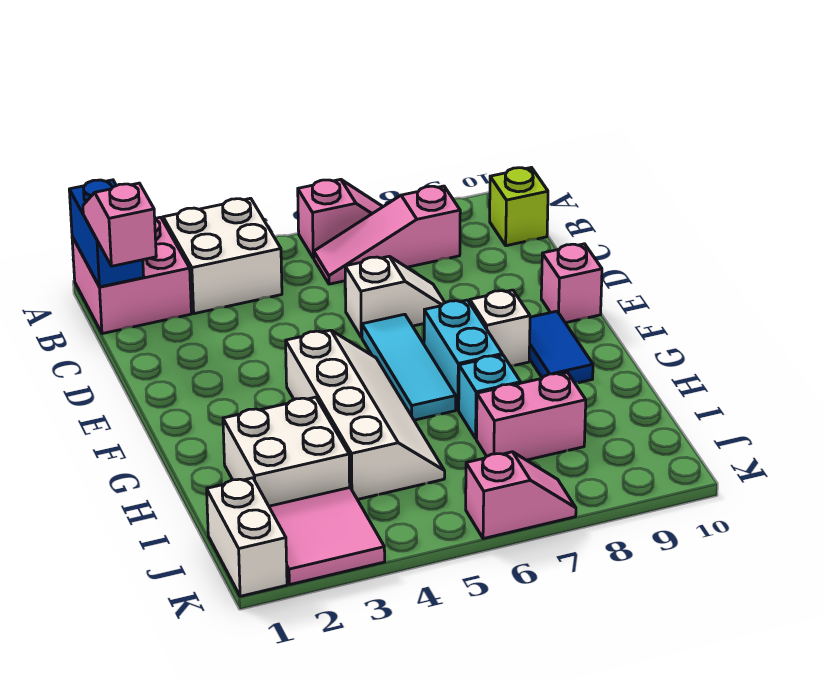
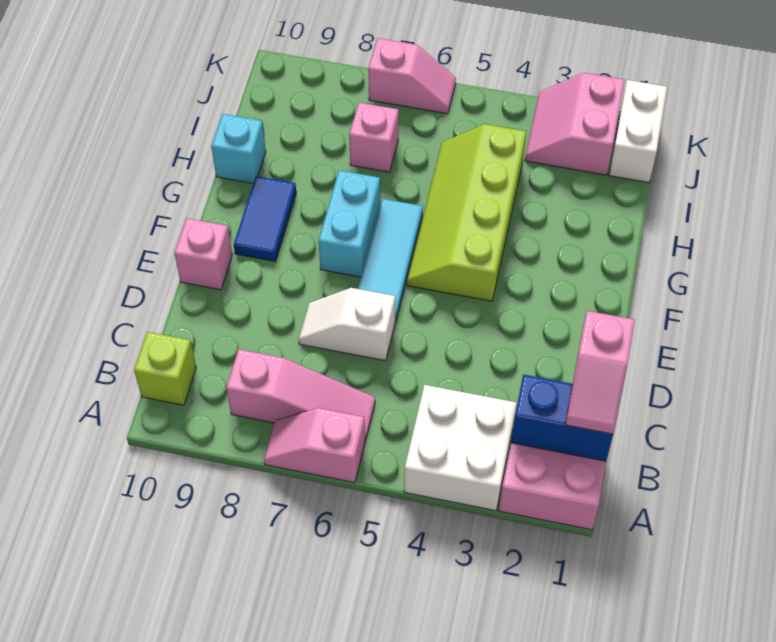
blue brick A1:B1 level 2 -> blue brick B1:B2 level 2
white slope F4:I5 level 1 top 4 -> lime slope F4:I5 level 1 top 4
white brick F8 level 1 -> none
white brick H2:I3 level 1 -> none
cyan brick H7 level 1 -> cyan brick H10 level 1
pink brick I7:I8 level 1 -> pink brick I7 level 1
pink tile J2:K3 level 1 -> pink slope J2:K3 level 1 top 2
pink slope K6:K7 level 1 top 6 -> pink slope K6:K7 level 1 top 7

